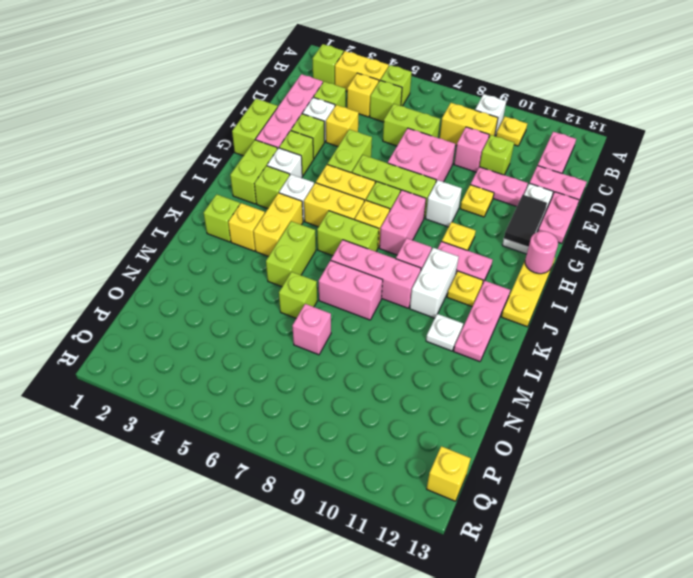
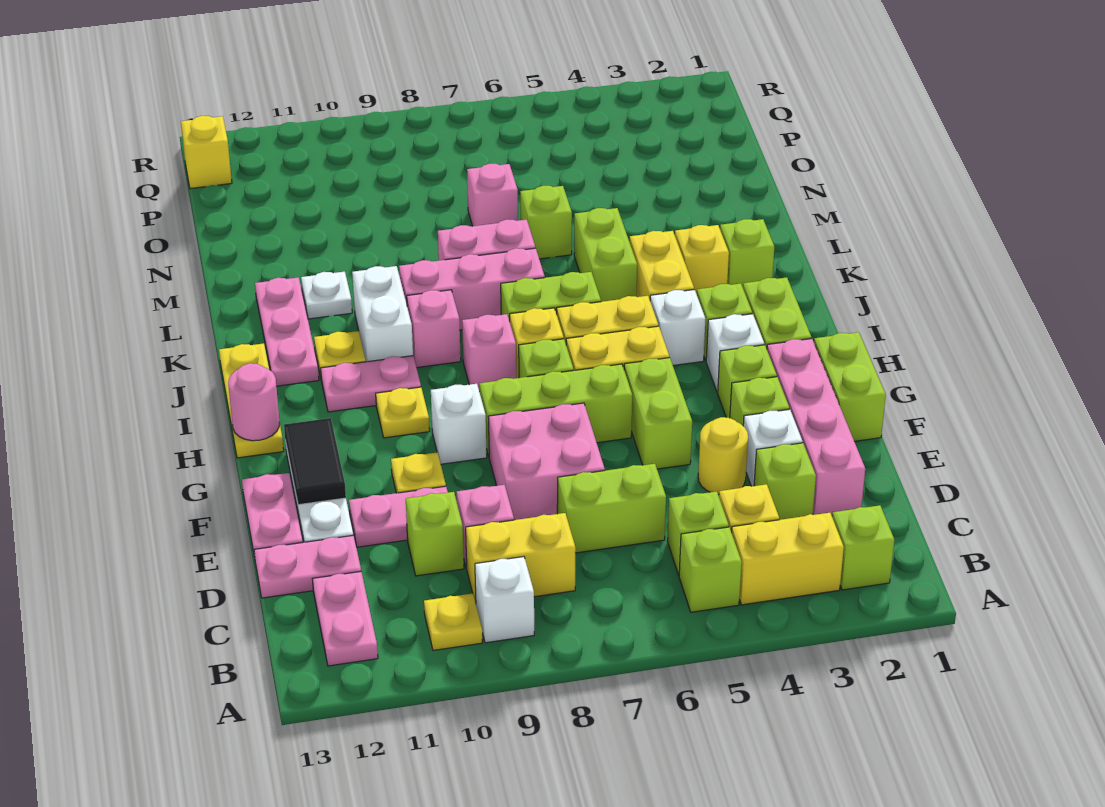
yellow brick E4 level 1 -> yellow round brick E4 level 1
pink brick H8:I8 level 1 -> pink brick I8 level 1

